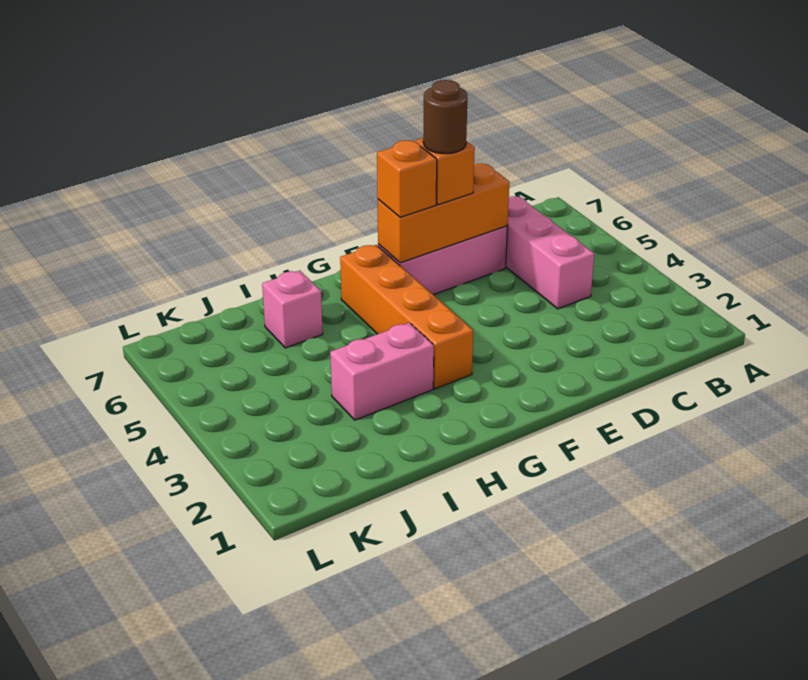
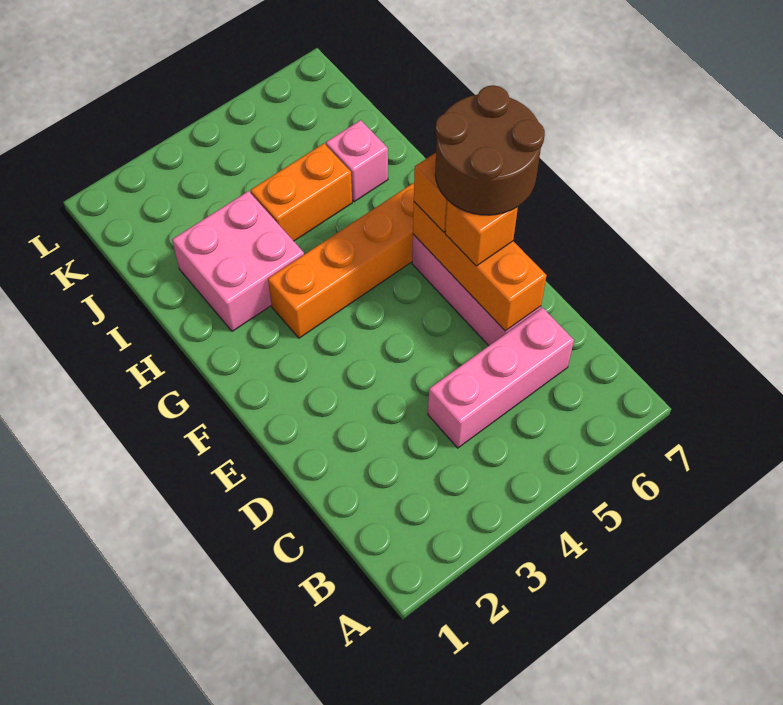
brown round brick E6 level 4 -> brown round brick E6:F7 level 4
pink brick H3:I3 level 1 -> pink brick H2:I3 level 1
none -> orange brick I4:I5 level 1

